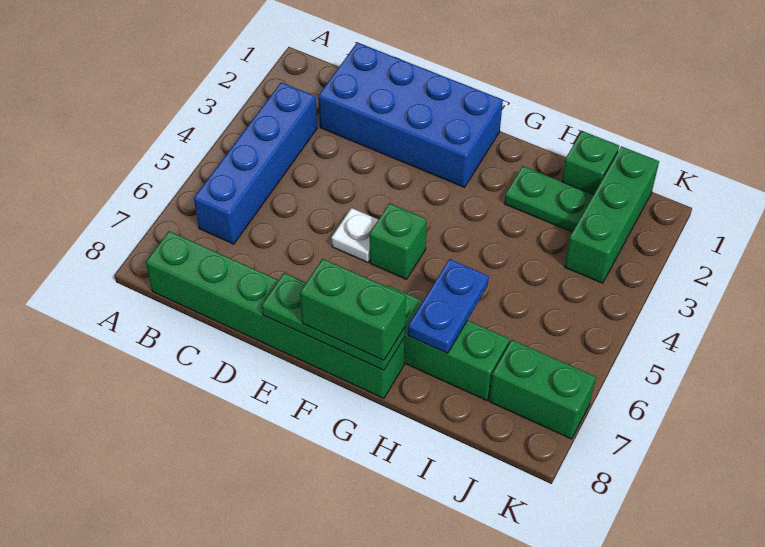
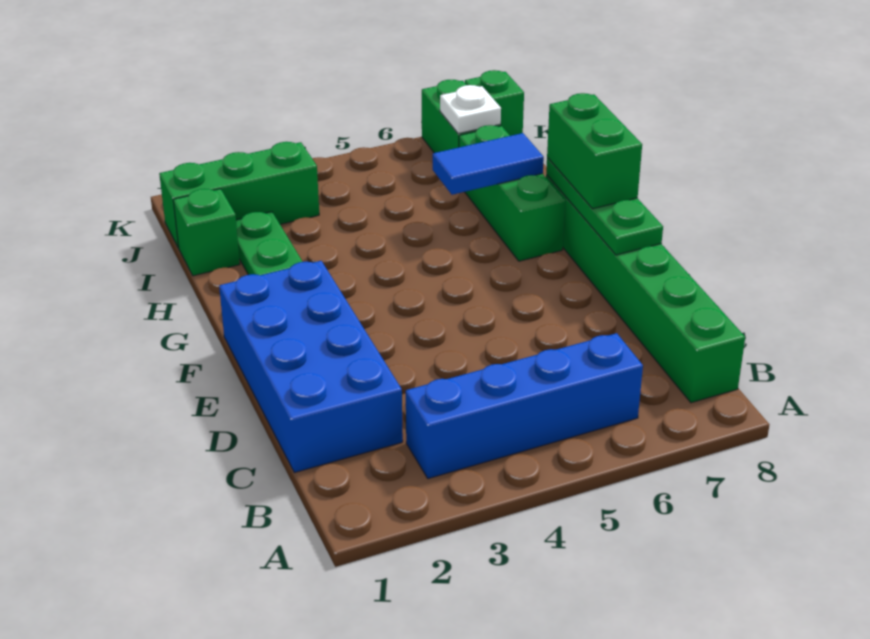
white plate E5 level 1 -> white plate J7 level 2
green brick F5 level 1 -> green brick K8 level 1
blue plate H6:H7 level 2 -> blue tile H6:H7 level 2

